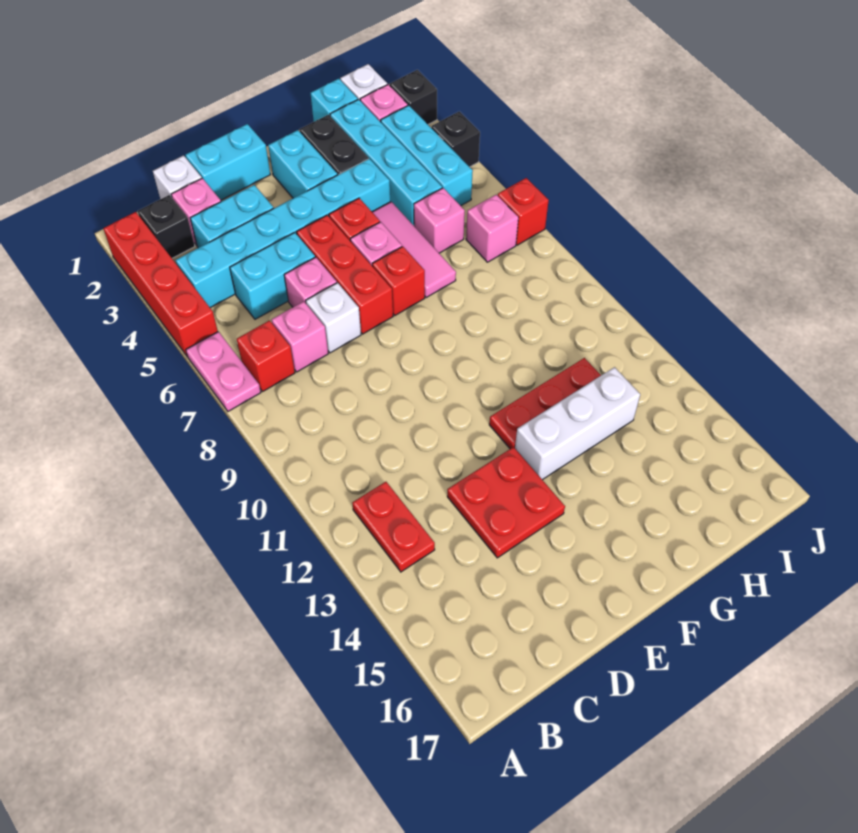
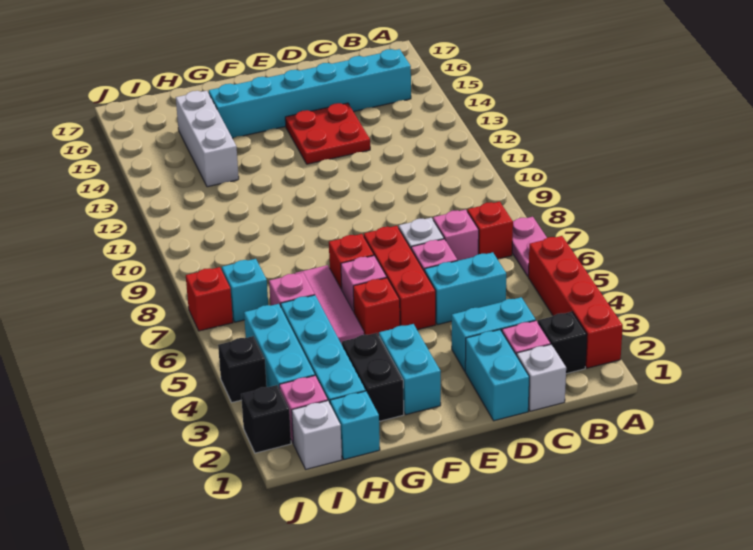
cyan brick B4:G4 level 1 -> cyan brick B15:G15 level 1
red plate B12:B13 level 1 -> none
cyan brick D1:E1 level 1 -> cyan brick D1:D2 level 1
red plate F12:H12 level 1 -> none
white brick F13:H13 level 1 -> white brick H13:H15 level 1
pink brick I7 level 1 -> cyan brick I7 level 1

